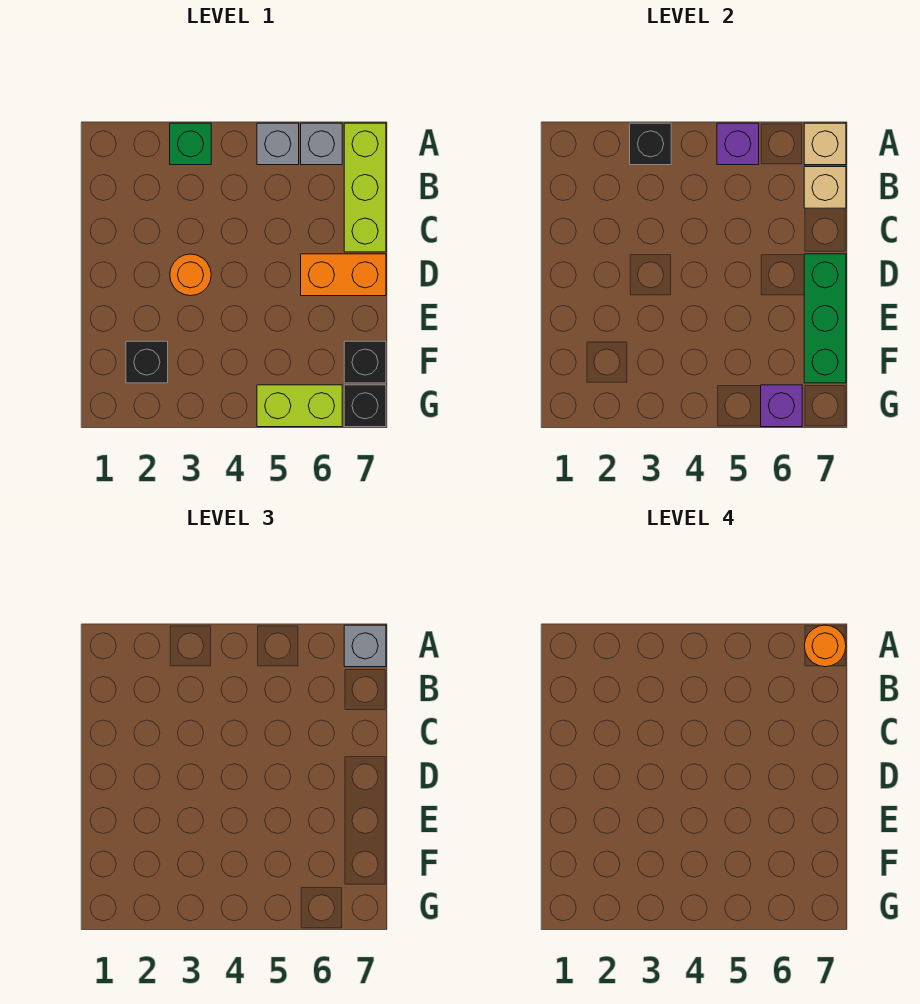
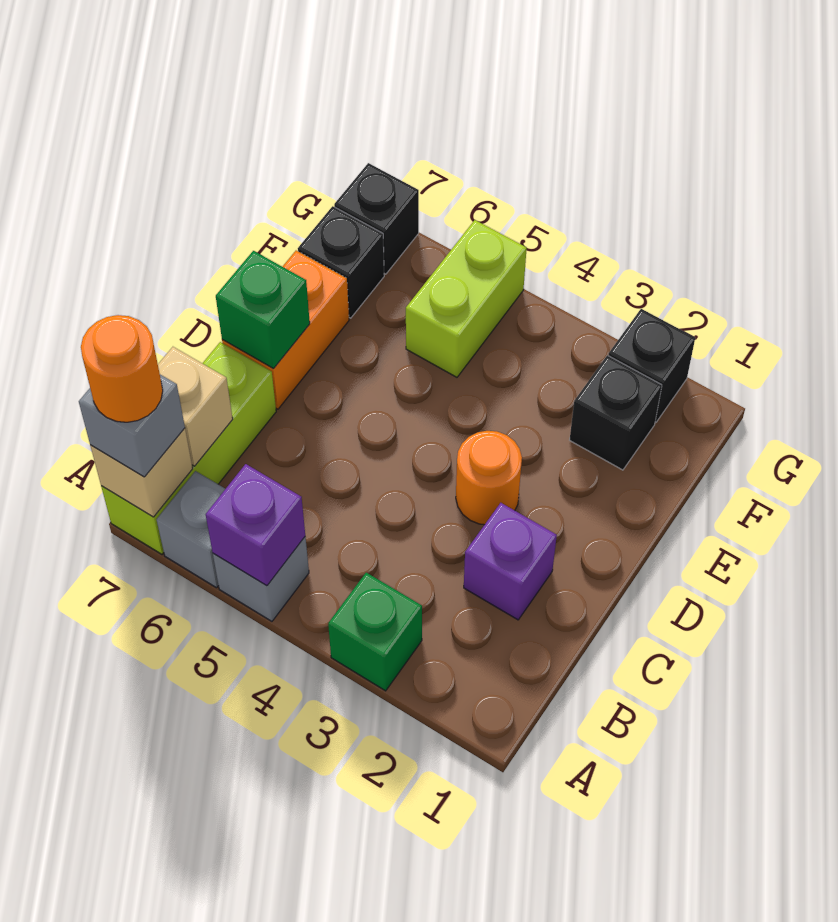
black brick A3 level 2 -> black brick G2 level 1
orange brick D6:D7 level 1 -> orange brick D7:E7 level 1
green brick D7:F7 level 2 -> green brick D7 level 2
lime brick G5:G6 level 1 -> lime brick F5:G5 level 1
purple brick G6 level 2 -> purple brick C2 level 1

